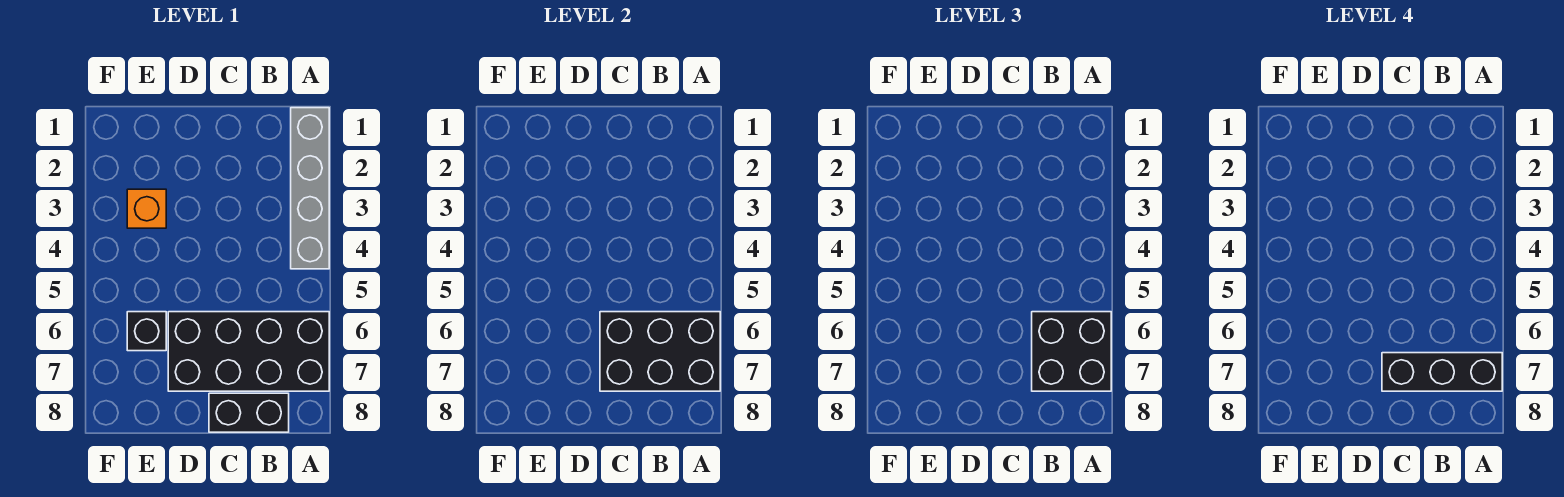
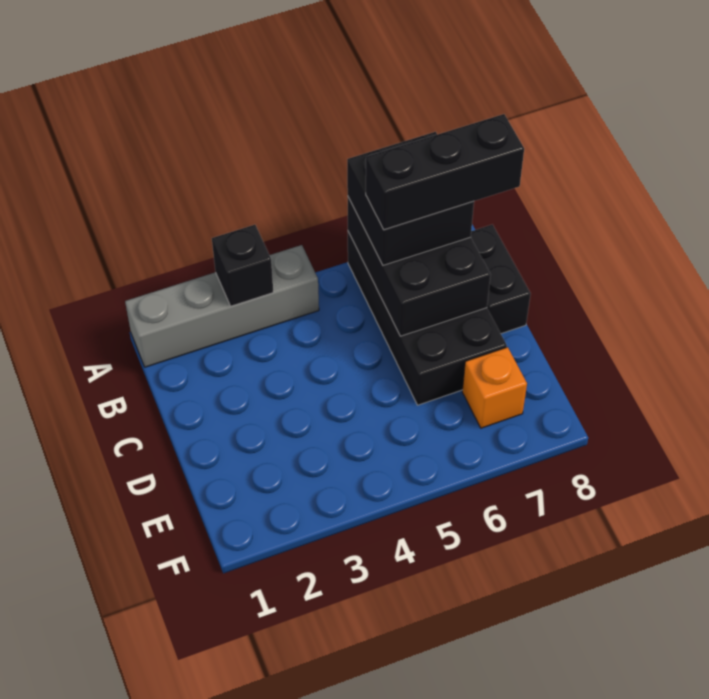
black brick A7:C7 level 4 -> black brick B6:B8 level 4
orange brick E3 level 1 -> orange brick E7 level 1
black brick E6 level 1 -> black brick A3 level 2

